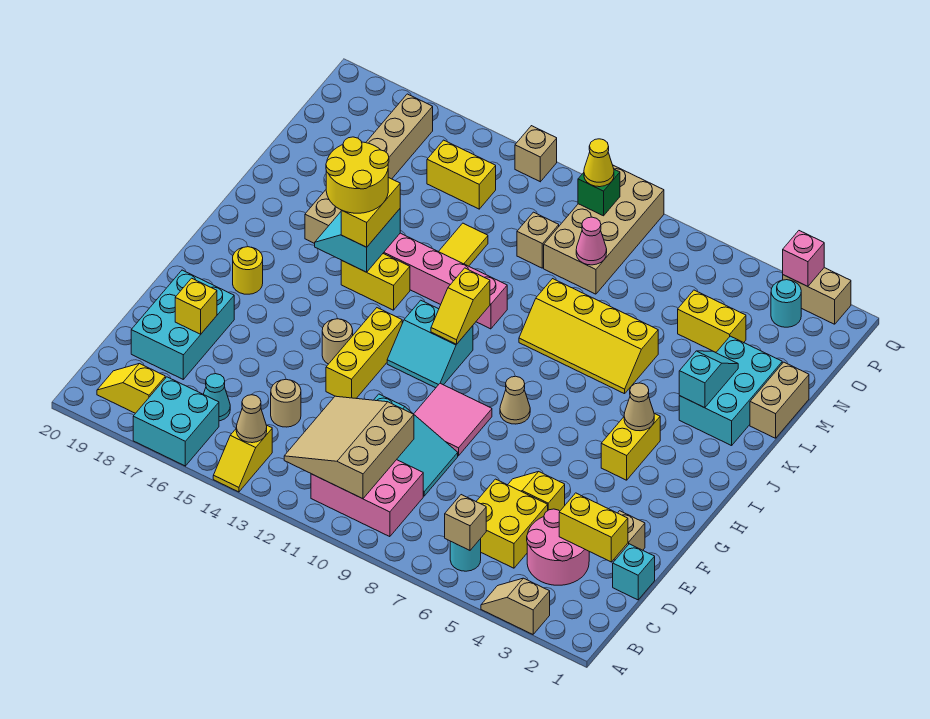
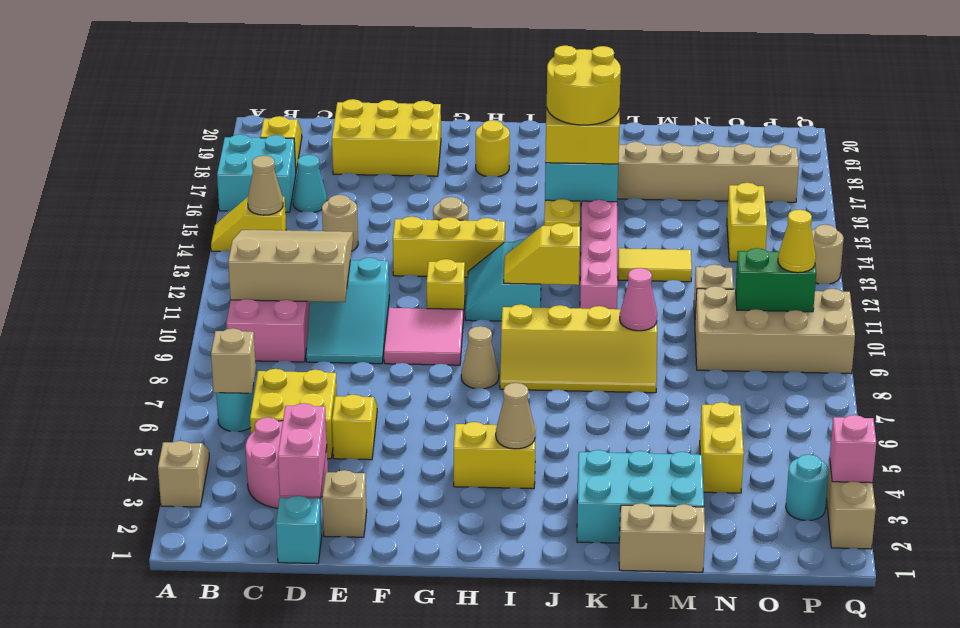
yellow brick D2:D3 level 2 -> pink brick D2:D3 level 2
cyan brick D18:F19 level 1 -> yellow brick D18:F19 level 1
yellow brick E18 level 2 -> yellow brick G11 level 1
cyan slope K3:L3 level 2 top K -> none
yellow slope K6:L9 level 1 top L -> yellow slope I8:L9 level 1 top 9
pink cone N9 level 2 -> pink cone L9 level 2
green brick P10 level 2 -> green brick O10:P10 level 2
tan brick Q13 level 1 -> tan round brick Q13 level 1

